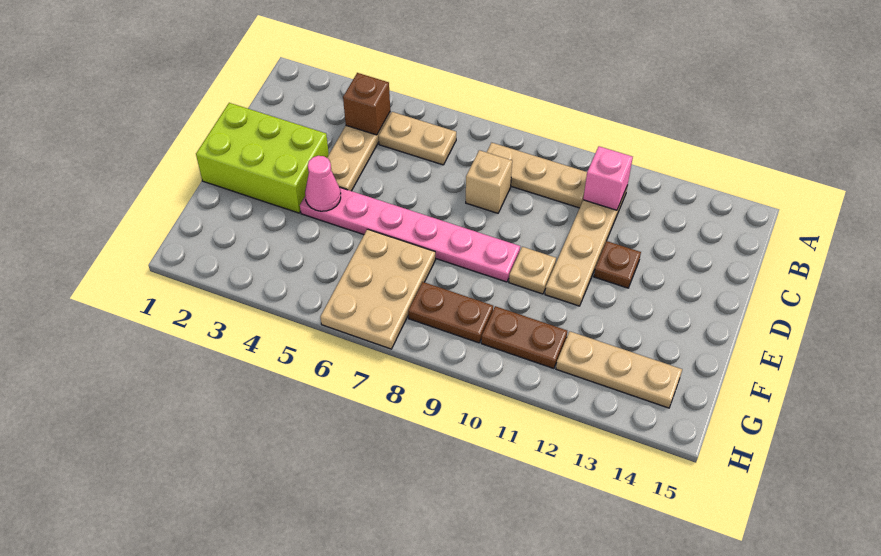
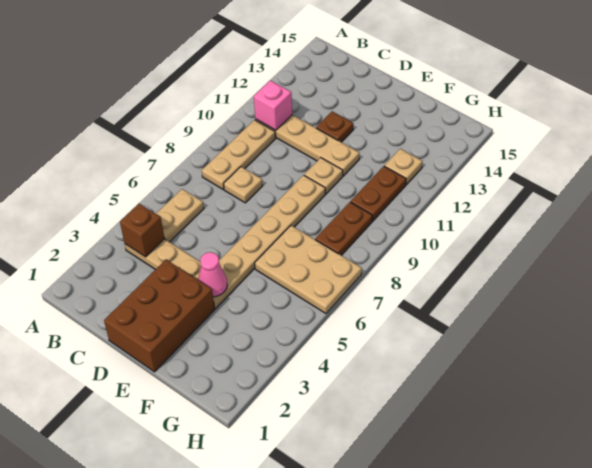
tan brick C8 level 1 -> tan plate C8 level 1
lime brick D1:E3 level 1 -> brown brick D1:E3 level 1
pink plate E4:E9 level 1 -> tan plate E4:E9 level 1
tan plate G12:G14 level 1 -> tan plate G12 level 1

